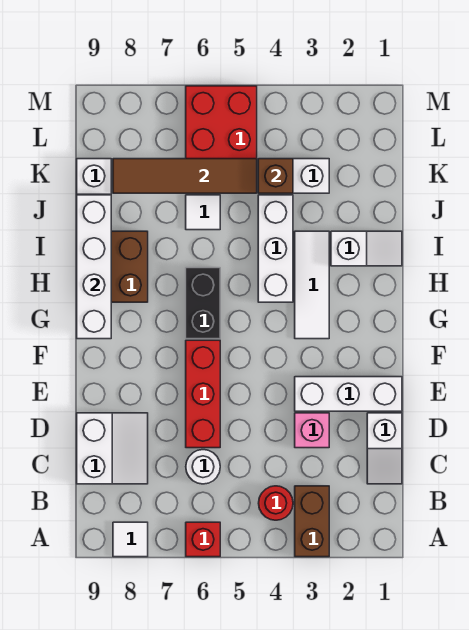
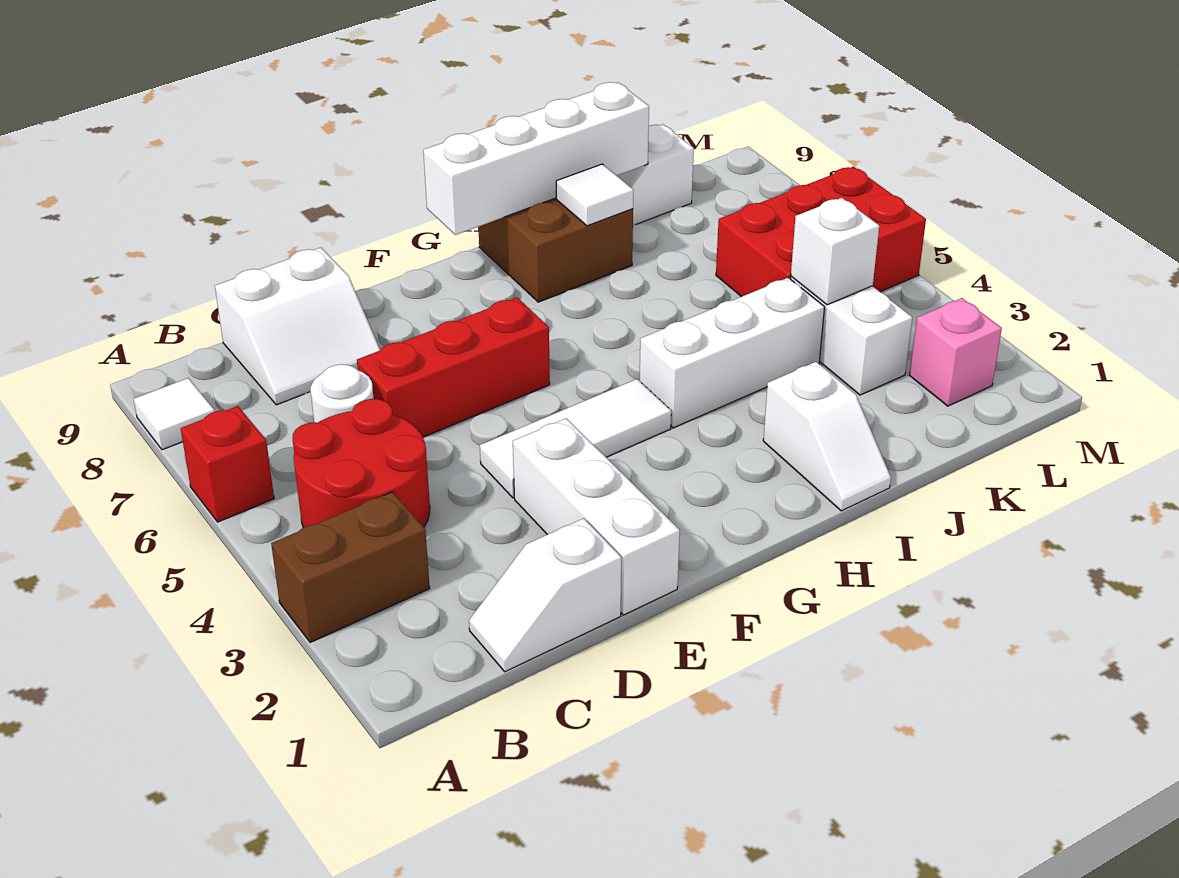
red round brick B4 level 1 -> red round brick B4:C5 level 1
pink brick D3 level 1 -> pink brick L2 level 1
white tile G3:I3 level 1 -> white tile E4:G4 level 1
black brick G6:H6 level 1 -> none
white tile J6 level 1 -> white tile I8 level 2
brown brick K4 level 2 -> white brick K4 level 2
brown tile K5:K8 level 2 -> none

